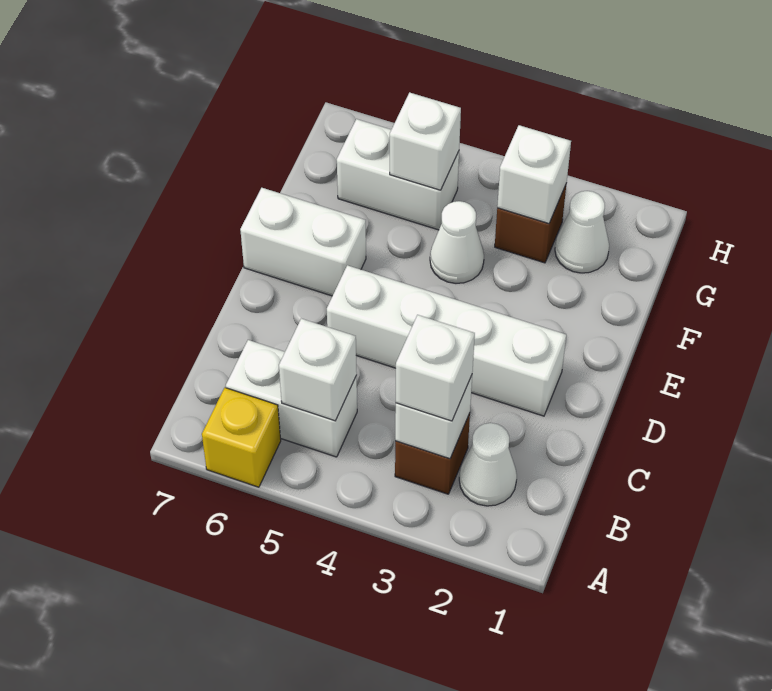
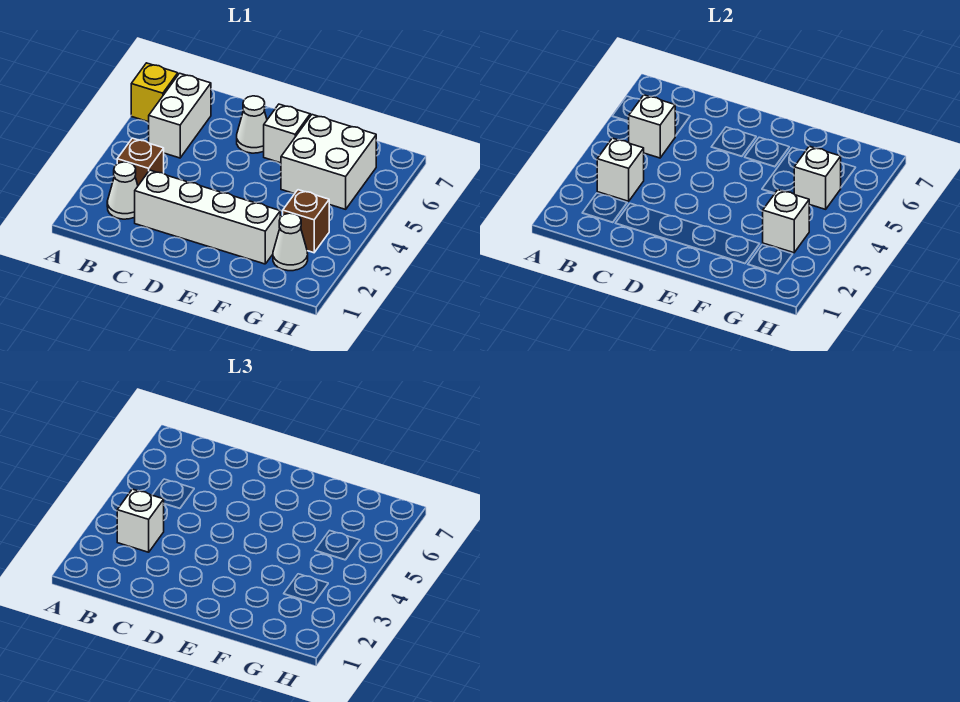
white brick D2:D5 level 1 -> white brick C2:F2 level 1
white brick E6:E7 level 1 -> white brick E6 level 1
white cone F4 level 1 -> white cone D6 level 1
white brick G5:G6 level 1 -> white brick F5:G6 level 1

